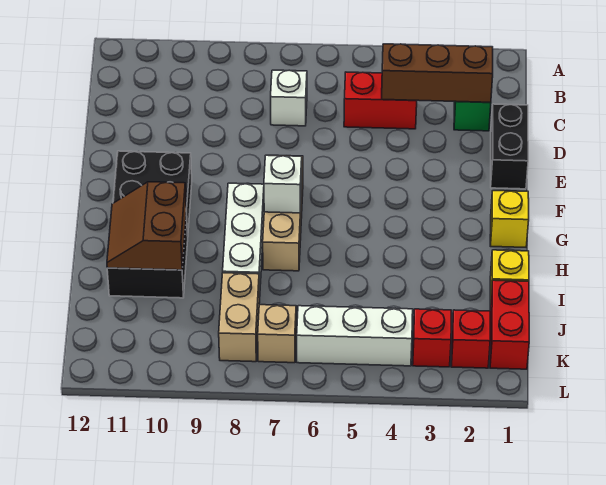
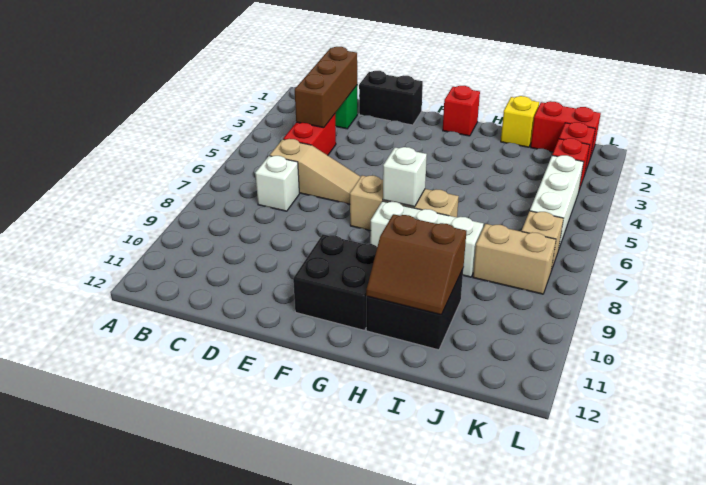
none -> tan slope C6:E6 level 1 top C
yellow brick G1 level 1 -> red brick G1 level 1

